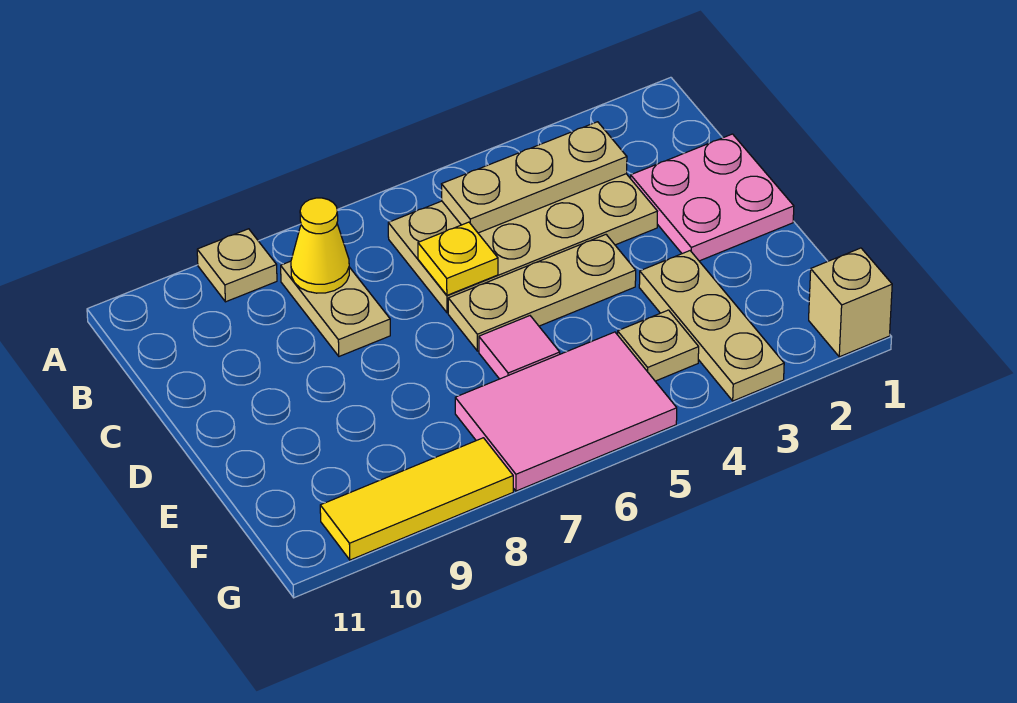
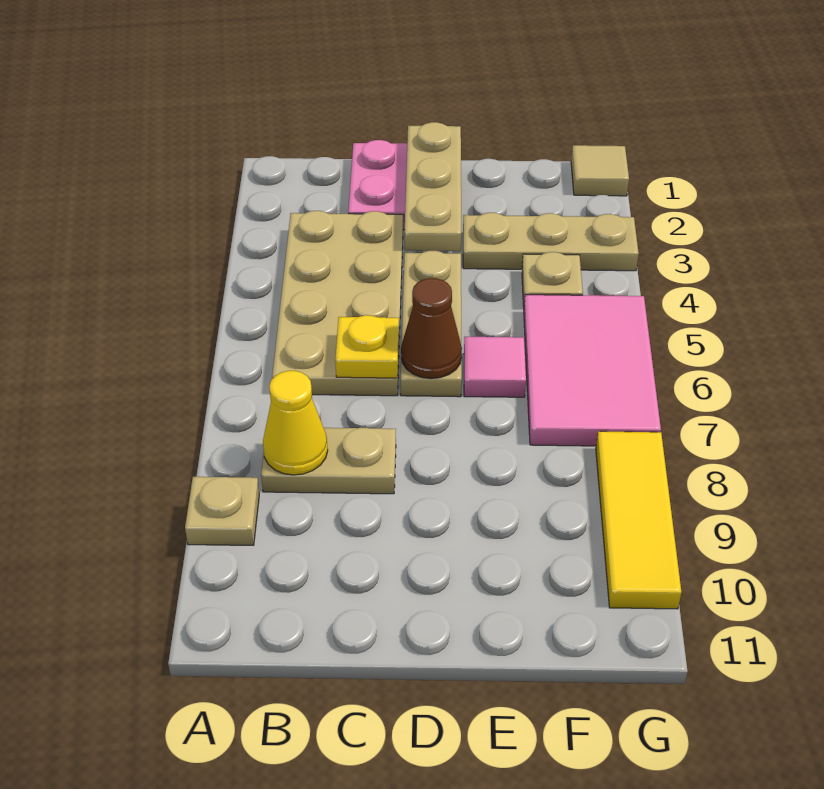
tan plate B3:B5 level 2 -> tan plate D1:D3 level 2
none -> brown cone D6 level 2
tan brick G1 level 1 -> tan tile G1 level 1

